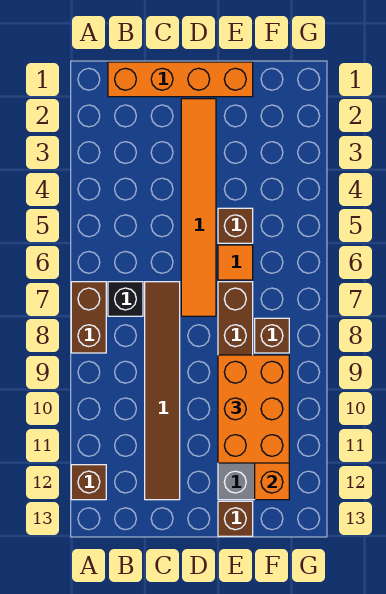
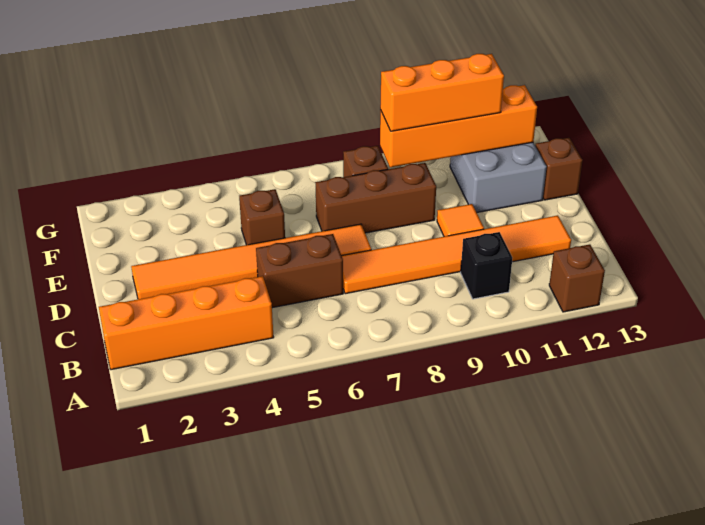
brown brick A7:A8 level 1 -> brown brick C5:C6 level 1
orange brick B1:E1 level 1 -> orange brick B1:B4 level 1
black brick B7 level 1 -> black brick B10 level 1
brown tile C7:C12 level 1 -> orange tile C7:C12 level 1
orange tile E6 level 1 -> orange tile D10 level 1
orange brick E9:F11 level 3 -> orange brick F9:F11 level 3

